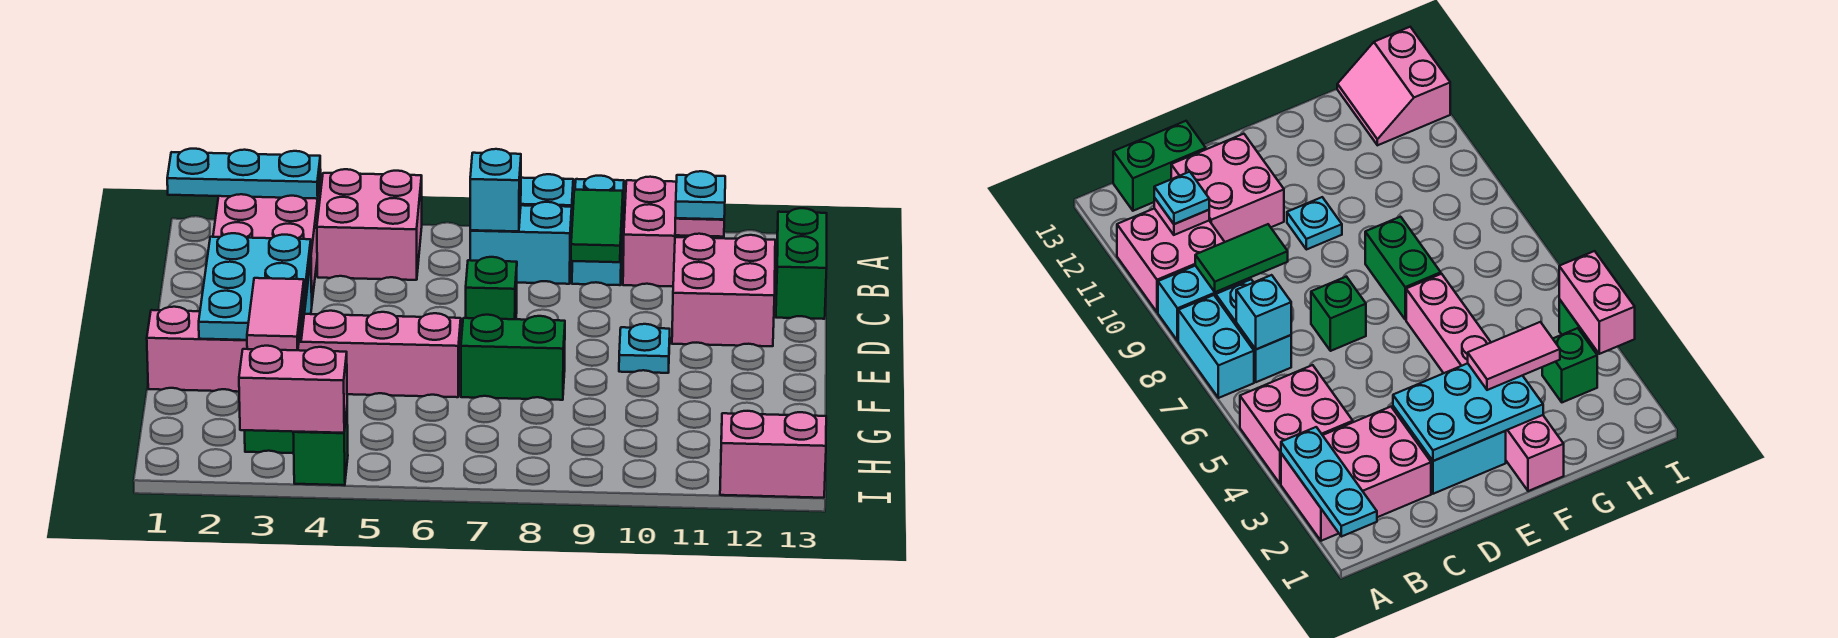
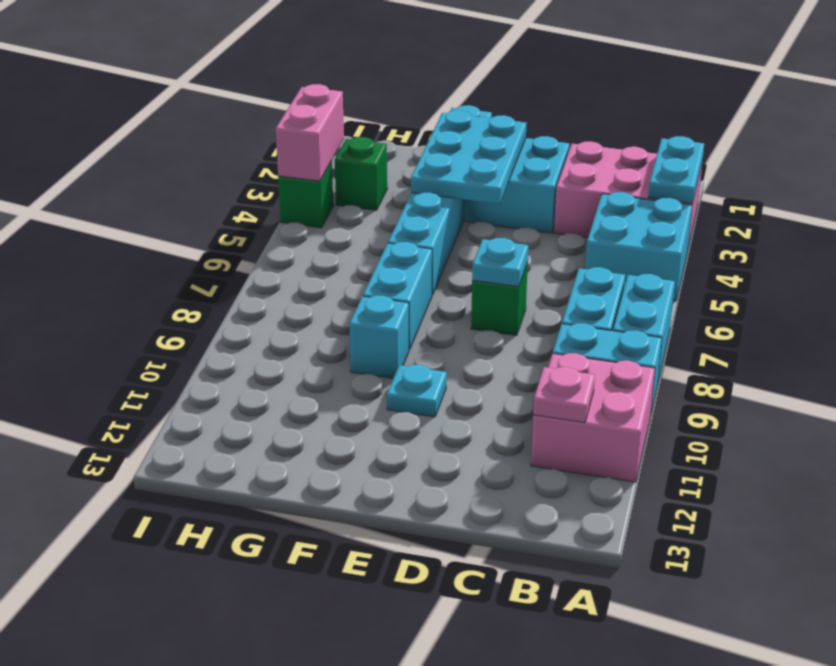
cyan plate A1:A3 level 2 -> cyan plate A2:A3 level 2
pink brick A4:B5 level 1 -> cyan brick A4:B5 level 1
cyan brick B7 level 2 -> cyan brick F9 level 1
green tile B9:C9 level 2 -> none
cyan plate B11 level 3 -> cyan plate D7 level 2
green brick B13:C13 level 1 -> none
pink brick C11:D12 level 1 -> none
cyan plate D2:F3 level 2 -> cyan plate E2:F4 level 2
pink brick F1:F6 level 1 -> cyan brick F1:F6 level 1
pink tile F3:G3 level 3 -> none
green brick F7:F8 level 1 -> cyan brick F7:F8 level 1
pink slope H12:I13 level 1 top I -> none

